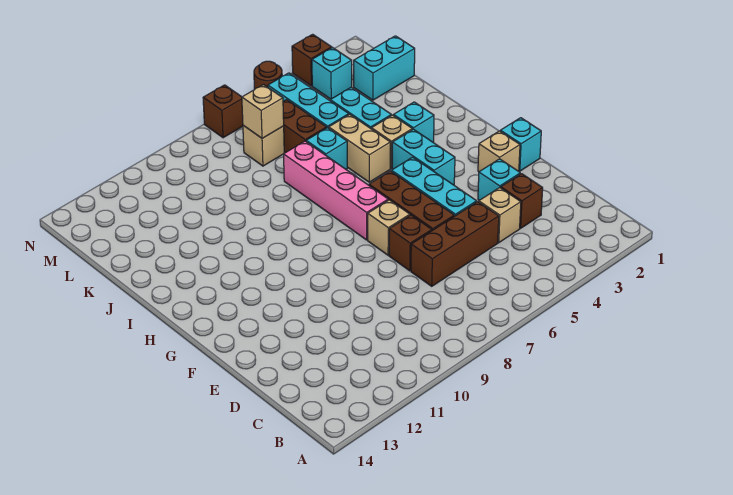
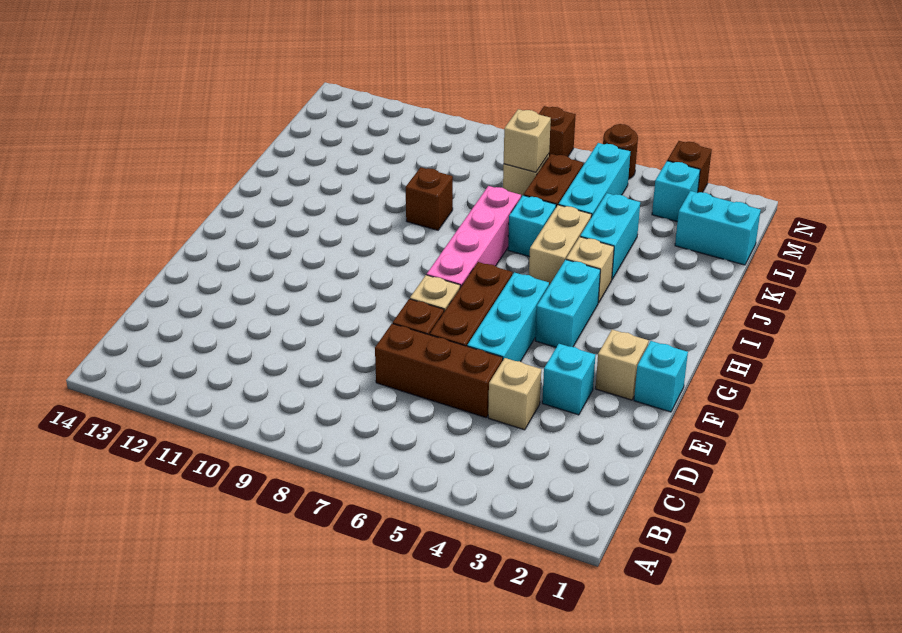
brown brick D3 level 1 -> brown brick J9 level 1
cyan brick I3 level 1 -> none

